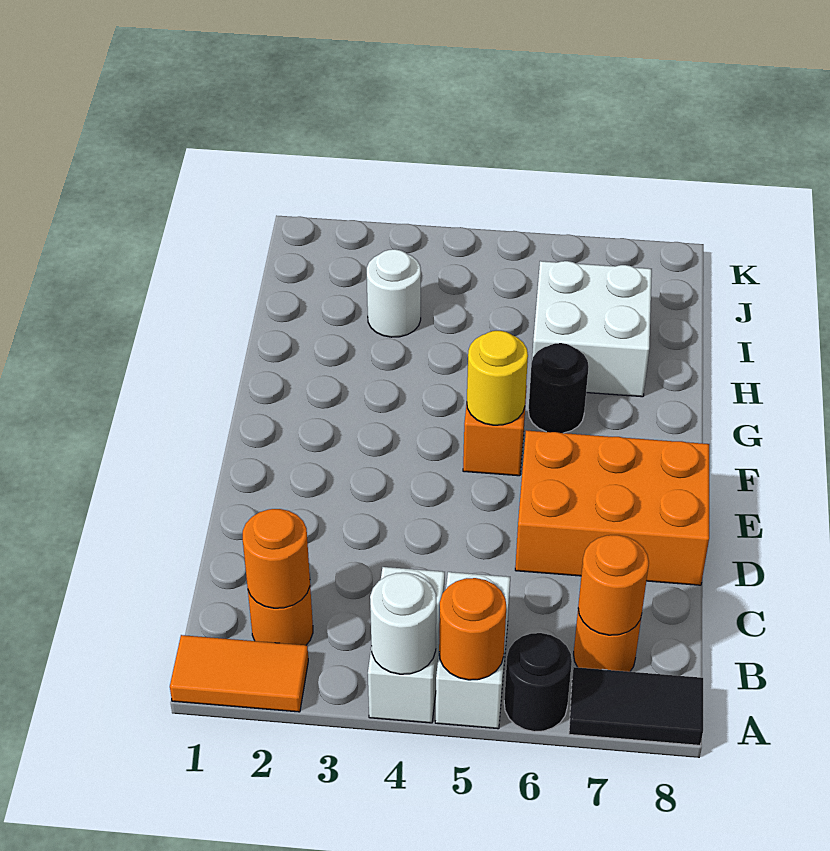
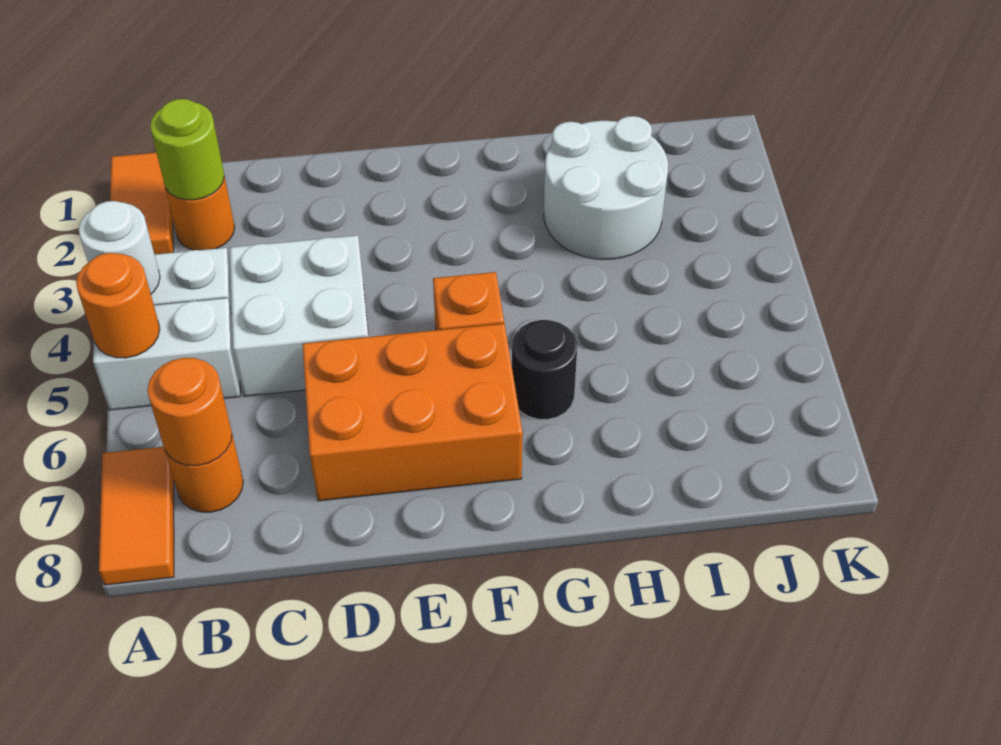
black round brick A6 level 1 -> none
black tile A7:A8 level 1 -> orange tile A7:A8 level 1
orange round brick B2 level 2 -> lime round brick B2 level 2
orange brick D6:E8 level 1 -> orange brick D6:F7 level 1
yellow round brick F5 level 2 -> none
white brick H6:I7 level 1 -> white brick C4:D5 level 1
white round brick I3 level 1 -> white round brick H2:I3 level 1

